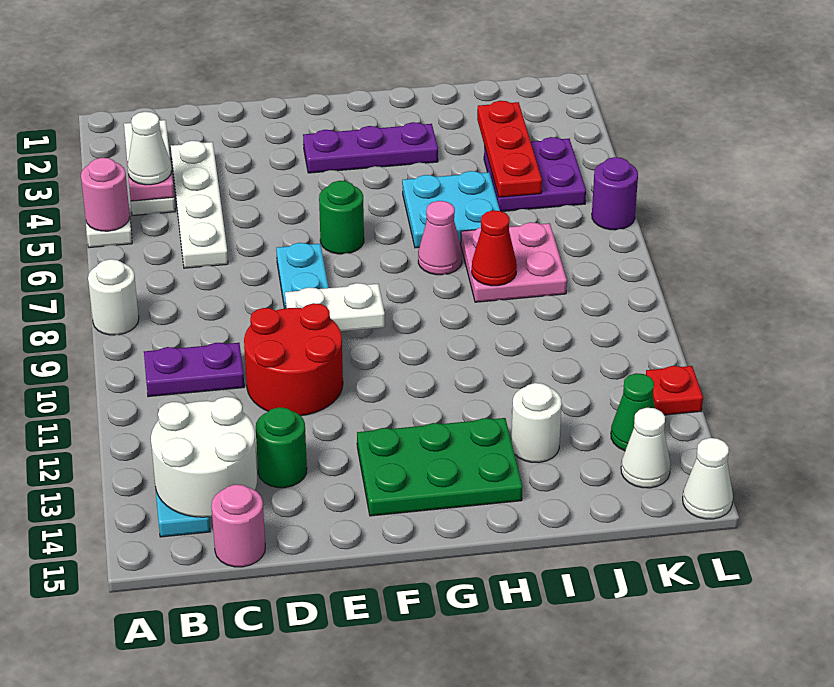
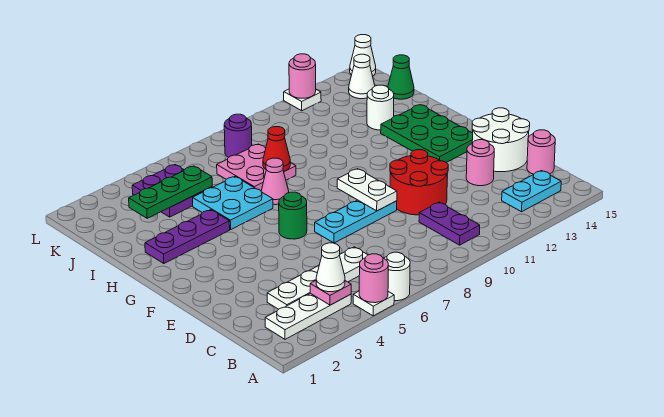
white round brick A8 level 1 -> white round brick A6 level 1
white round brick B13:C14 level 2 -> white round brick D14:E15 level 1
green round brick D13 level 1 -> pink round brick D13 level 1
purple plate F3:H3 level 1 -> purple plate H2:H4 level 1
red plate J3:J5 level 2 -> green plate J3:J5 level 2
green cone K13 level 1 -> green cone J15 level 1
purple round brick L6 level 1 -> purple round brick K8 level 1
red plate L12 level 1 -> white plate L12 level 1
none -> pink round brick L12 level 2

